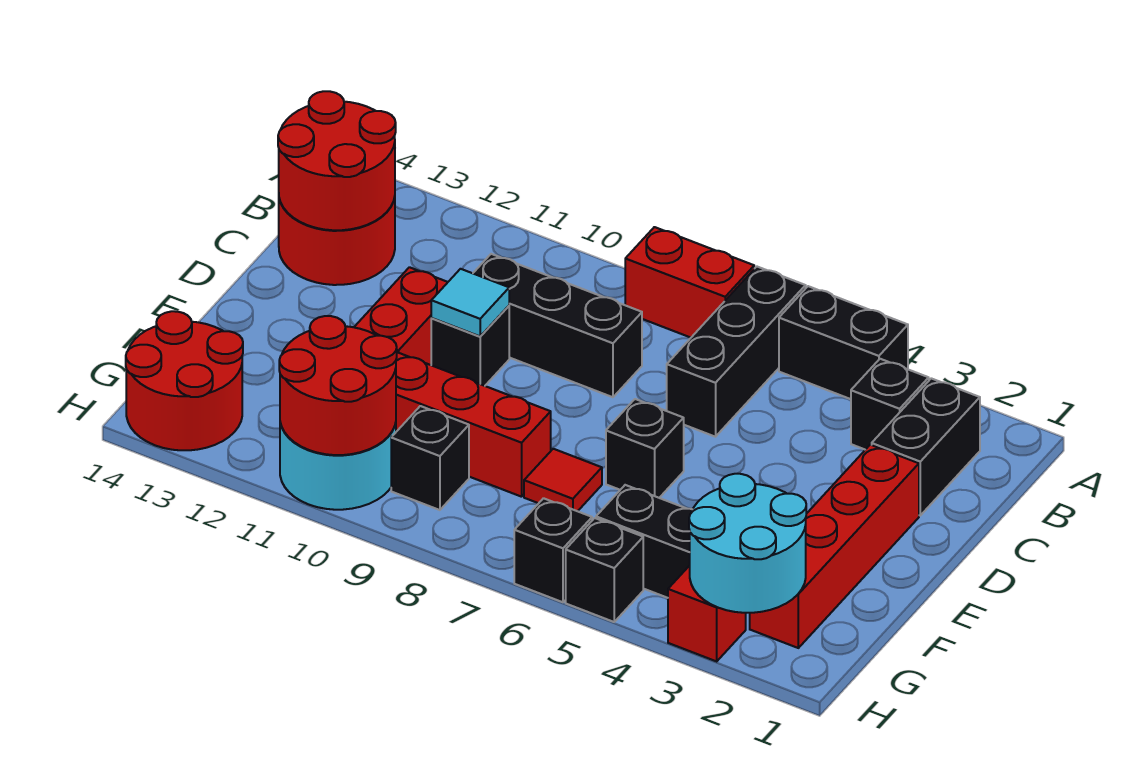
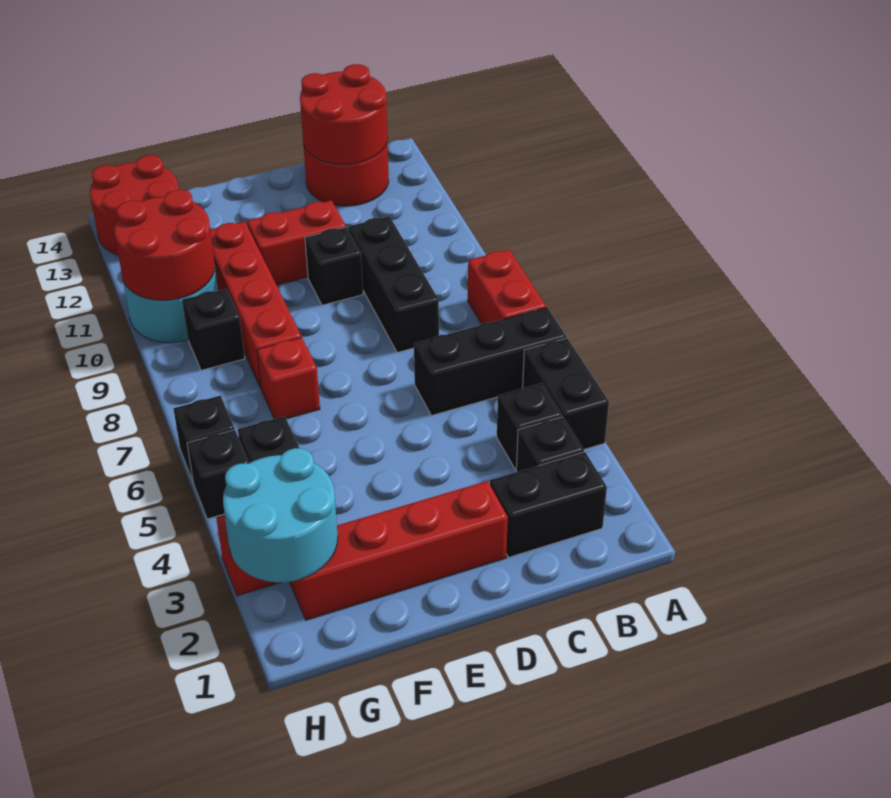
cyan tile D10 level 2 -> none
black brick E6 level 1 -> black brick B4 level 1
red tile F7 level 1 -> red brick F7 level 1

